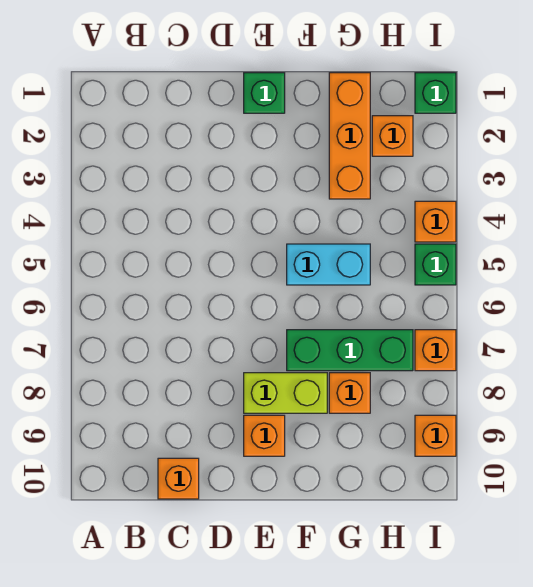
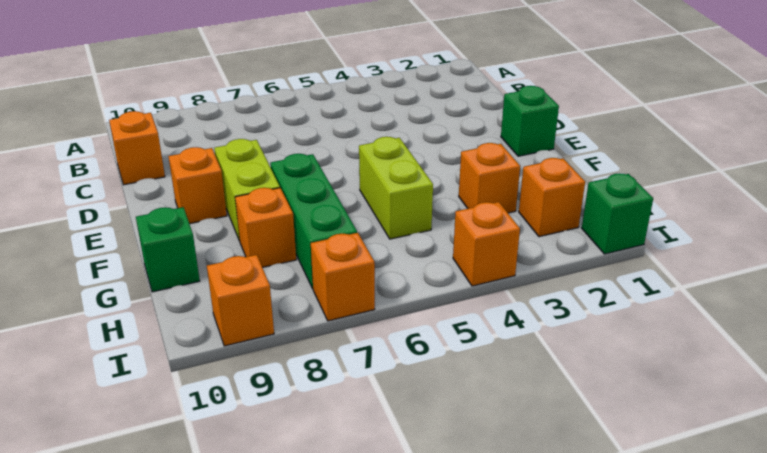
cyan brick F5:G5 level 1 -> lime brick F5:G5 level 1
orange brick G1:G3 level 1 -> orange brick G3 level 1
green brick I5 level 1 -> green brick G10 level 1

